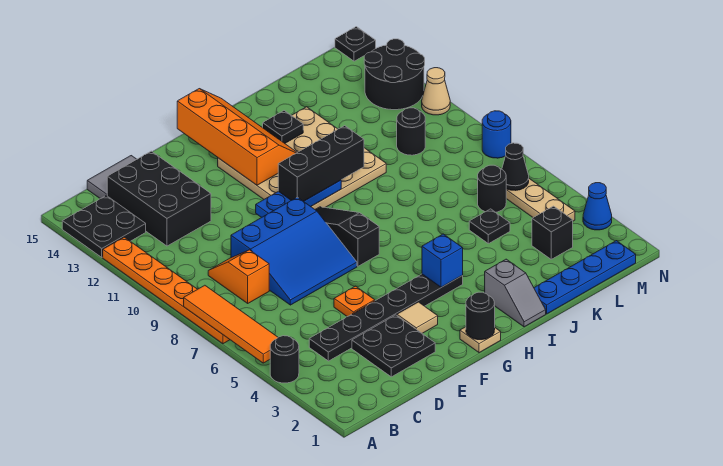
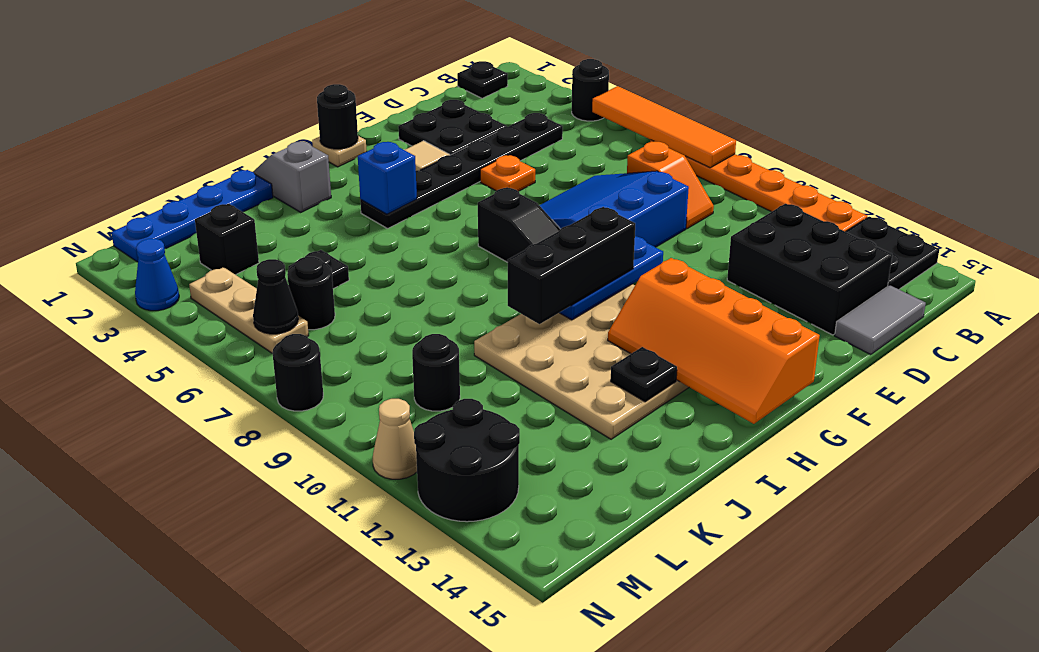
blue round brick N8 level 1 -> black round brick N8 level 1
black plate N15 level 1 -> black plate B1 level 1

